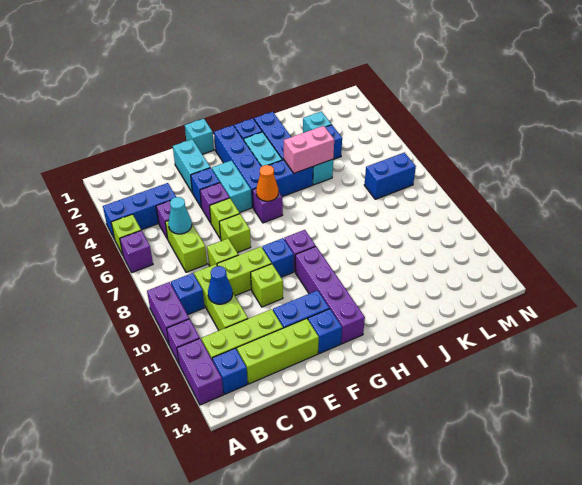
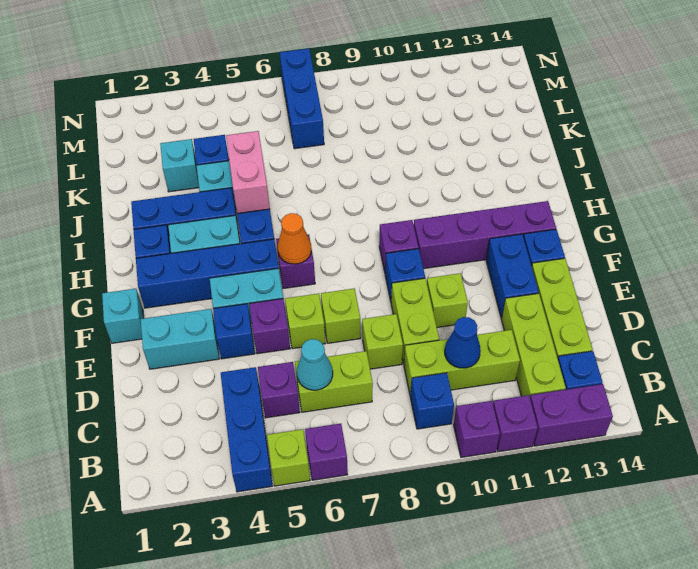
purple brick A9:A10 level 1 -> purple brick A10 level 1
blue brick L7:M7 level 1 -> blue brick L7:N7 level 1

